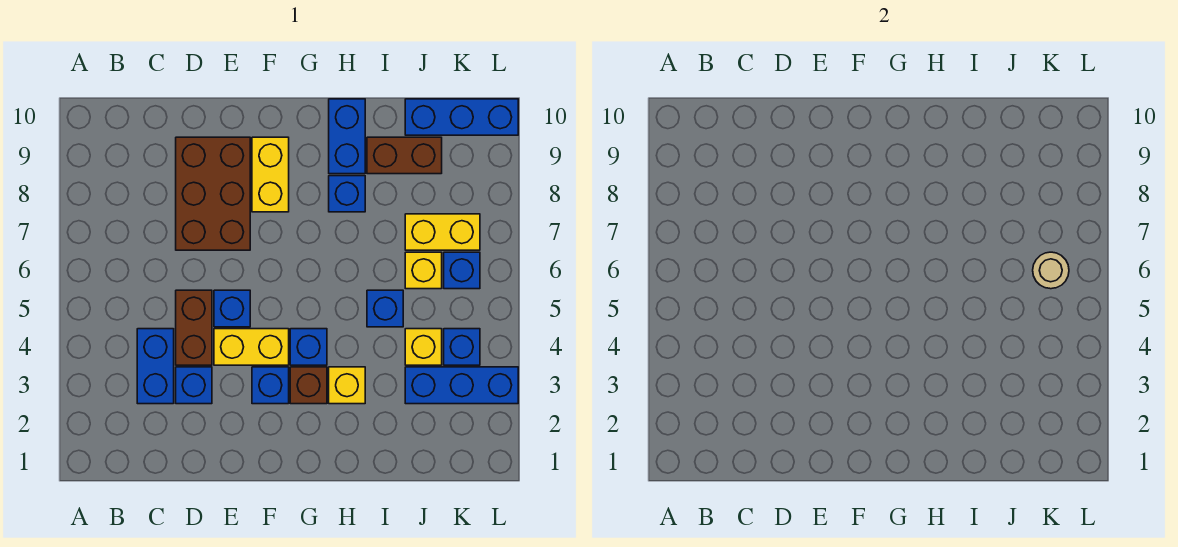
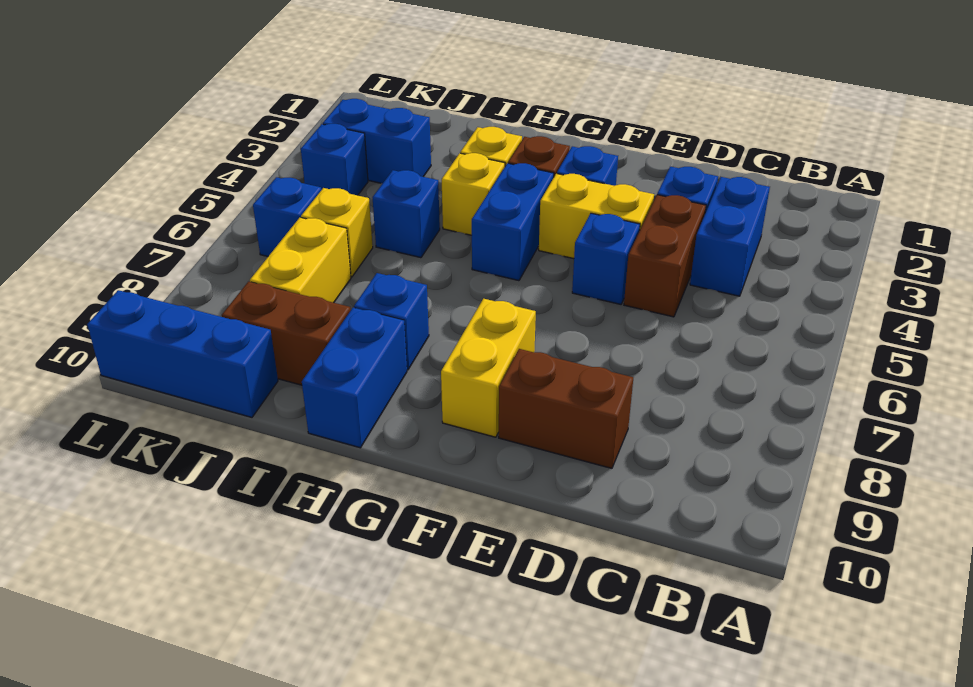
brown brick D7:E9 level 1 -> brown brick D9:E9 level 1
blue brick G4 level 1 -> blue brick G4:G5 level 1
blue brick J3:L3 level 1 -> blue brick J3:K3 level 1
yellow brick J4 level 1 -> yellow brick H4 level 1
yellow brick J7:K7 level 1 -> yellow brick J7:J8 level 1
tan round brick K6 level 2 -> none

